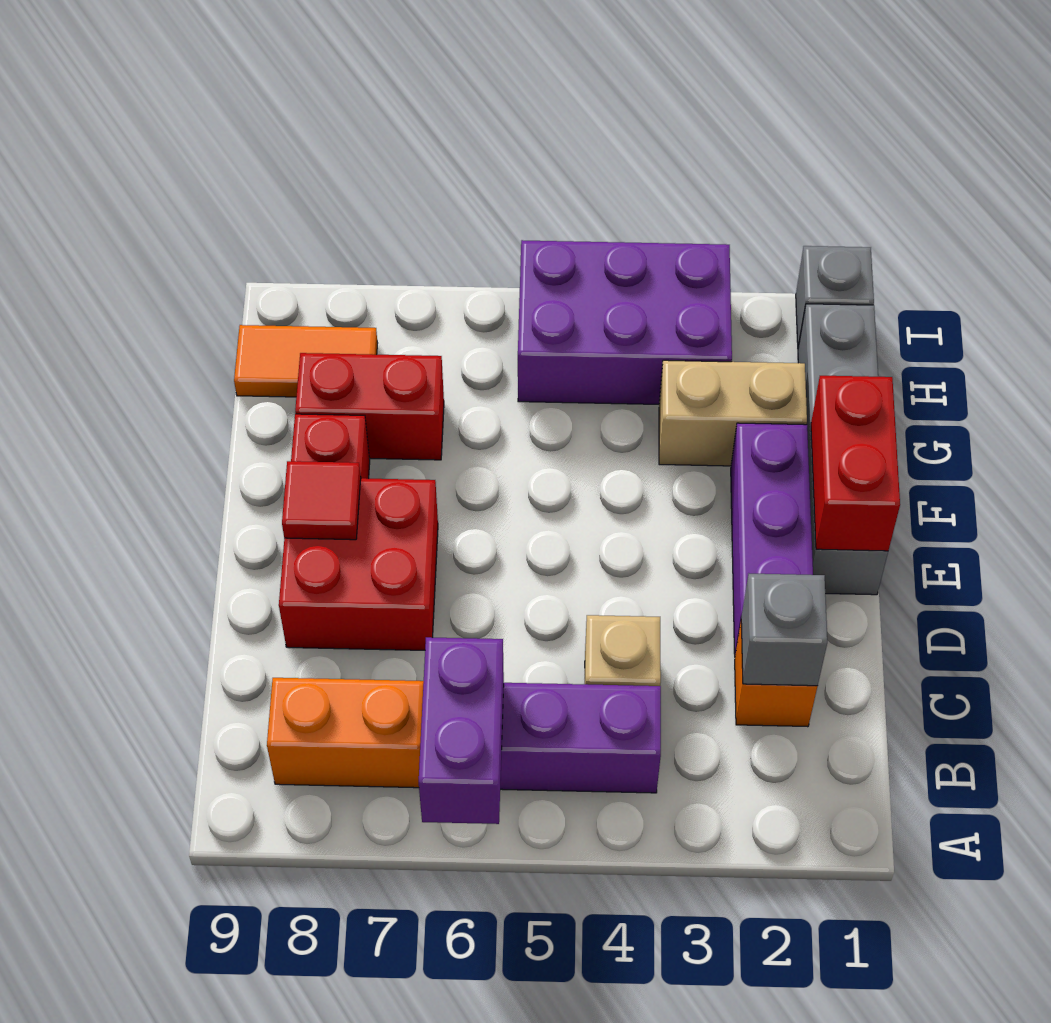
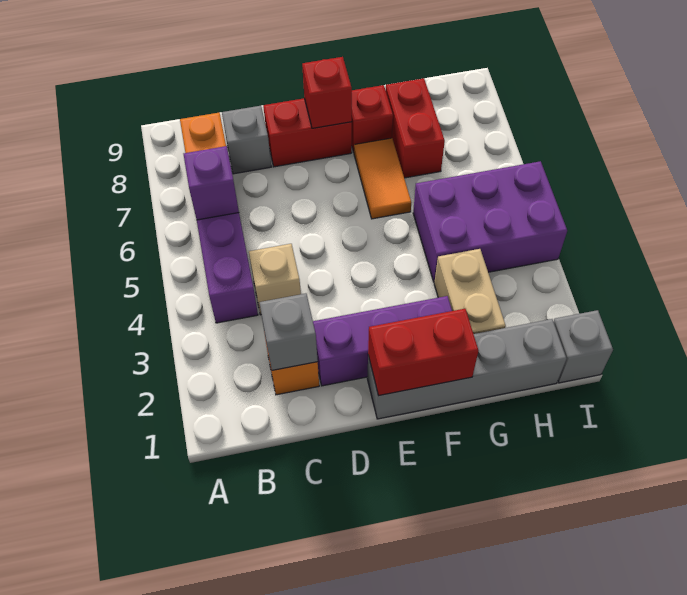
purple brick A6:B6 level 2 -> purple brick B6 level 2
none -> grey brick C8 level 1
red brick D7:E8 level 1 -> red brick D8:E8 level 1
red tile E8 level 2 -> red brick E8 level 2
purple brick H3:I5 level 1 -> purple brick G4:I5 level 1
orange tile H8:H9 level 1 -> orange tile F6:F7 level 1

